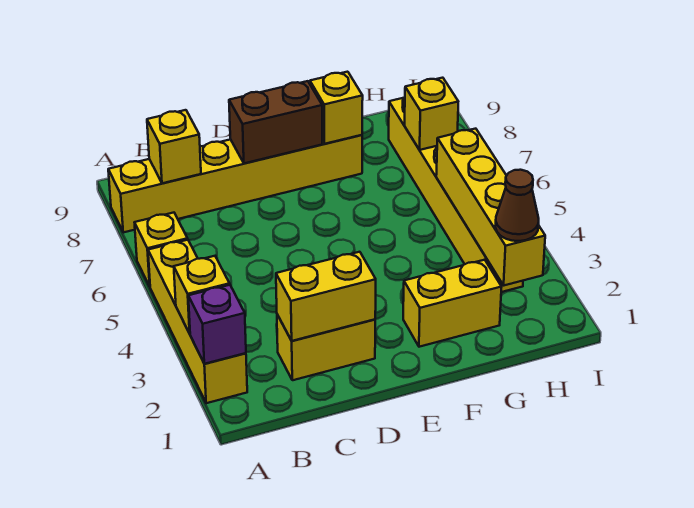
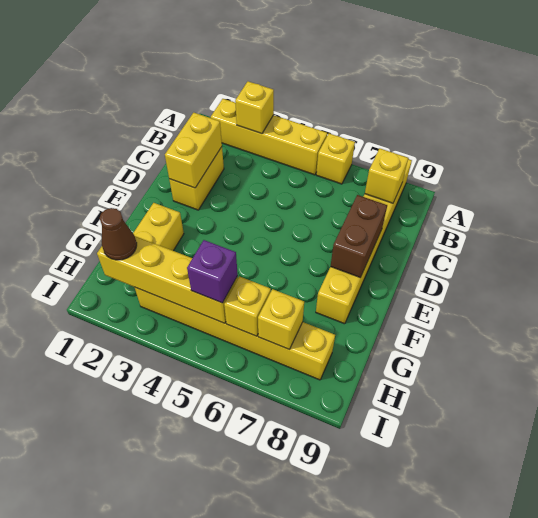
purple brick A2 level 2 -> purple brick H5 level 3
yellow brick F8 level 2 -> yellow brick H6 level 2

